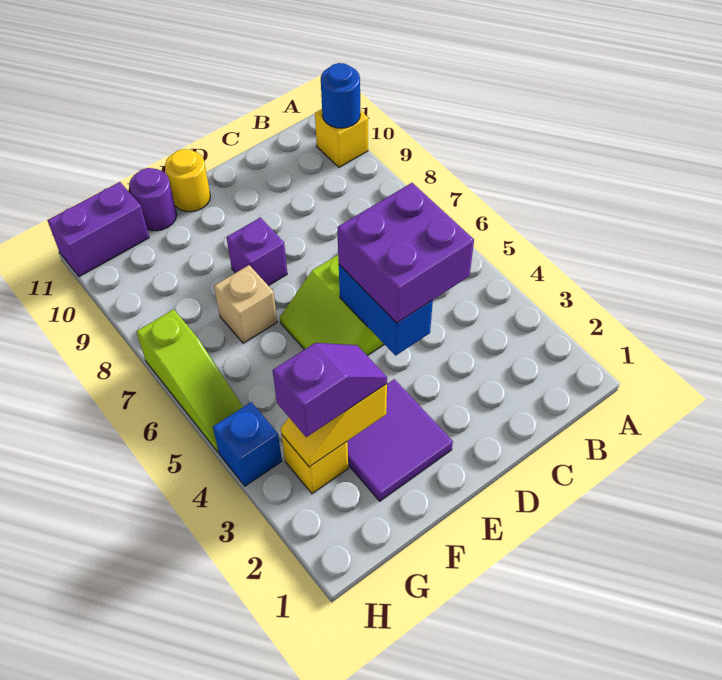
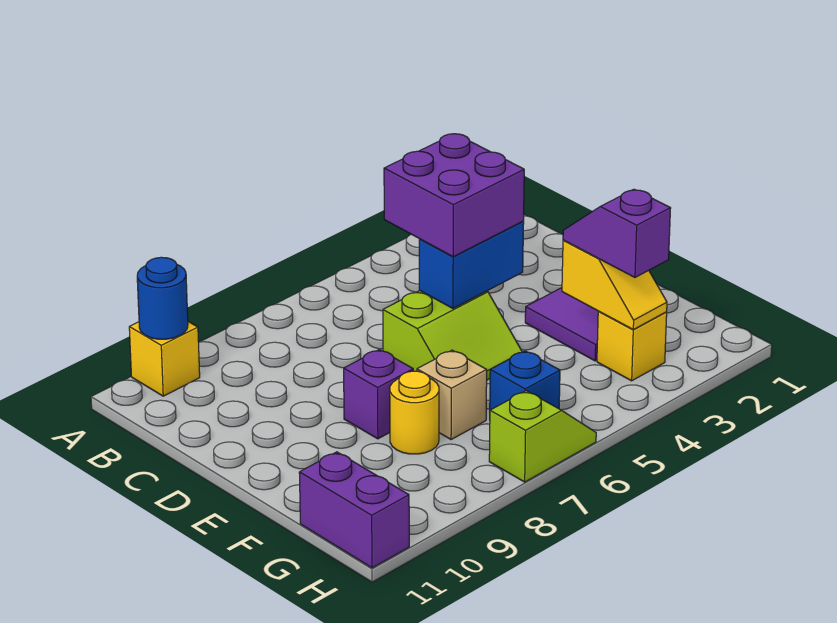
yellow round brick E11 level 1 -> yellow round brick F8 level 1
purple round brick F11 level 1 -> none
blue brick H4 level 1 -> blue brick G6 level 1
lime slope H5:H7 level 1 top 7 -> lime slope H6:H7 level 1 top 7

